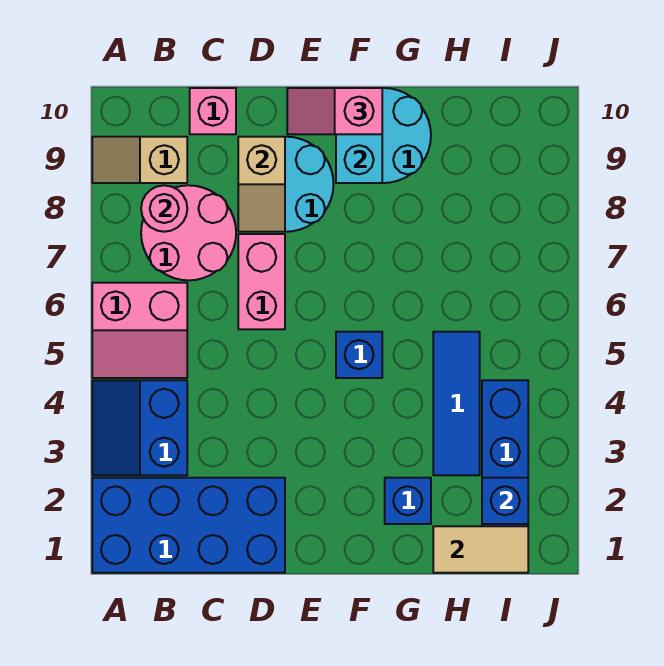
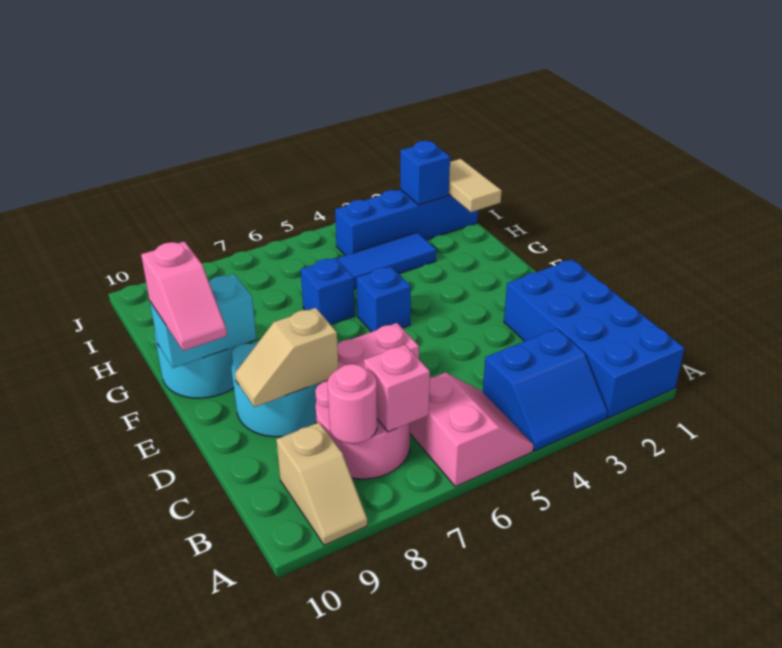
pink brick C10 level 1 -> pink brick B7 level 2
tan slope D8:D9 level 2 top 9 -> tan slope D8:D9 level 2 top 8
blue brick G2 level 1 -> blue brick G6 level 1

